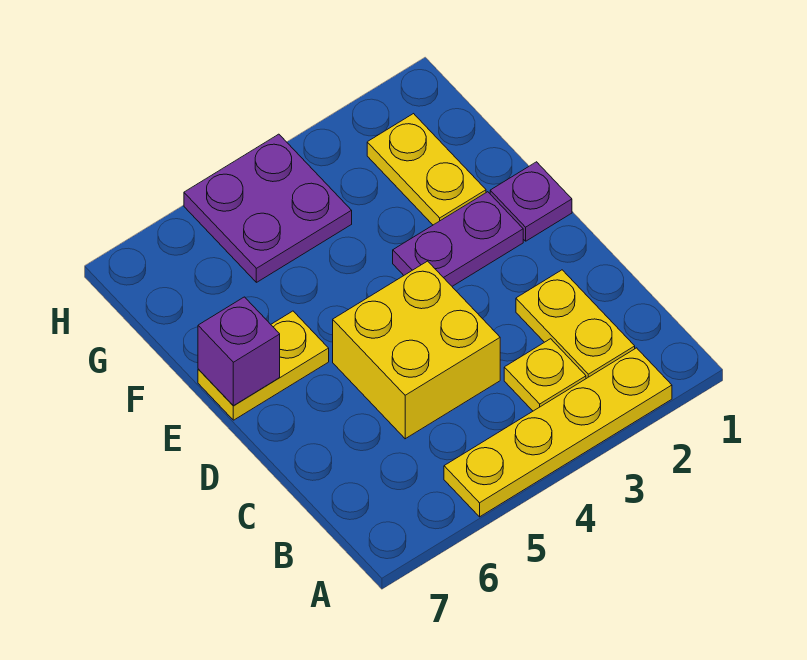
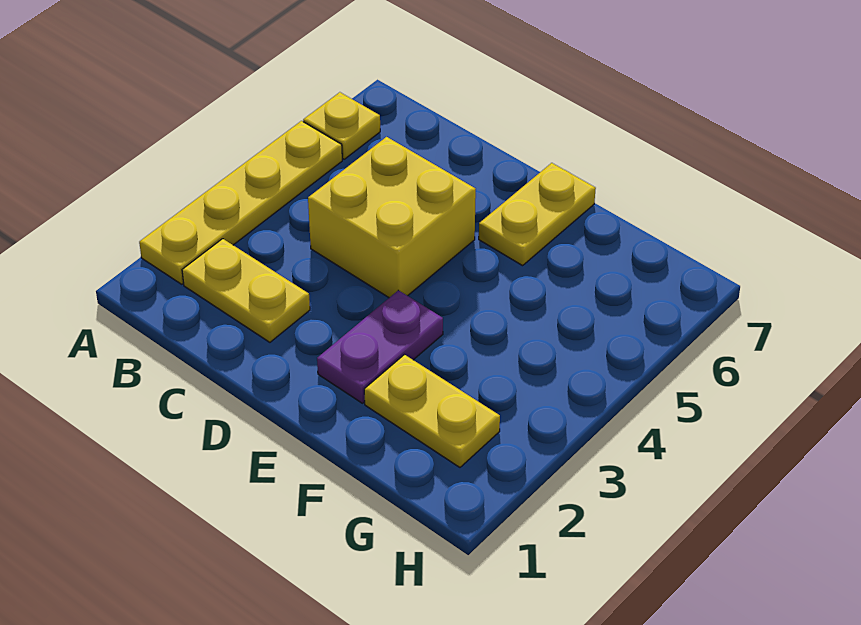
yellow plate B3 level 1 -> yellow plate A6 level 1
purple plate E1 level 1 -> none
purple brick E7 level 2 -> none
purple plate G4:H5 level 1 -> none

